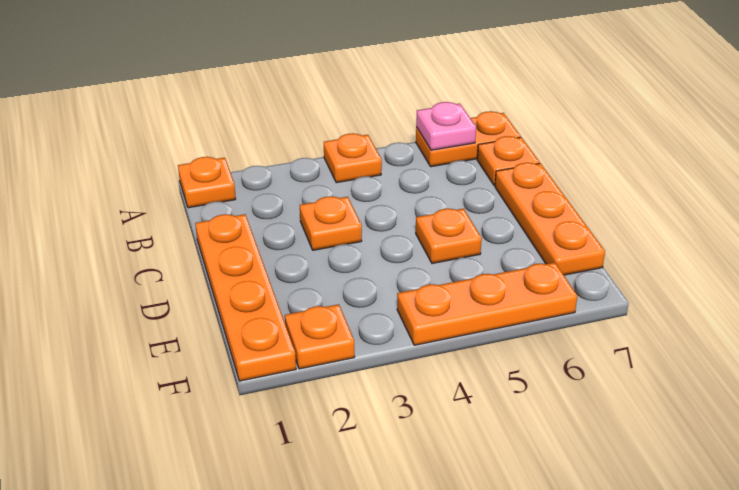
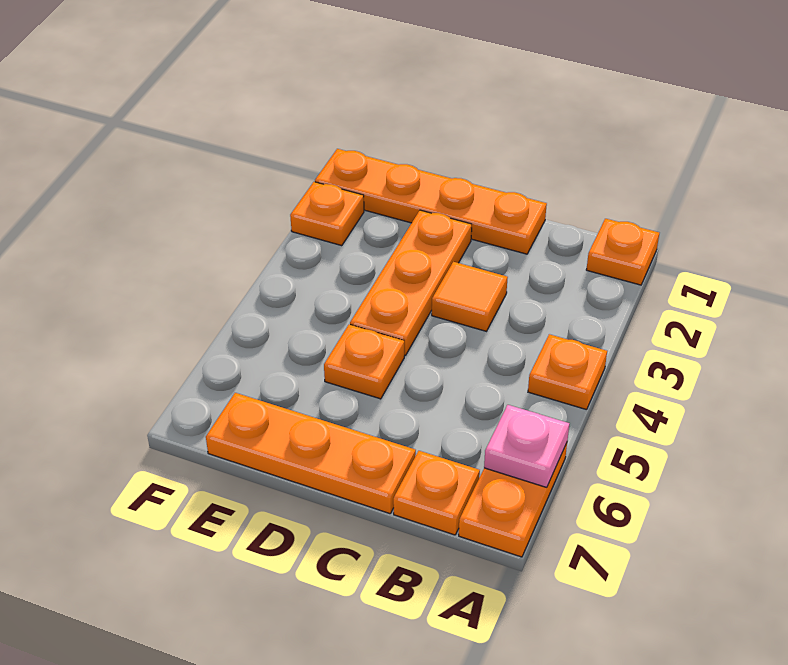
orange plate C3 level 1 -> orange tile C3 level 1
orange plate F4:F6 level 1 -> orange plate D2:D4 level 1

